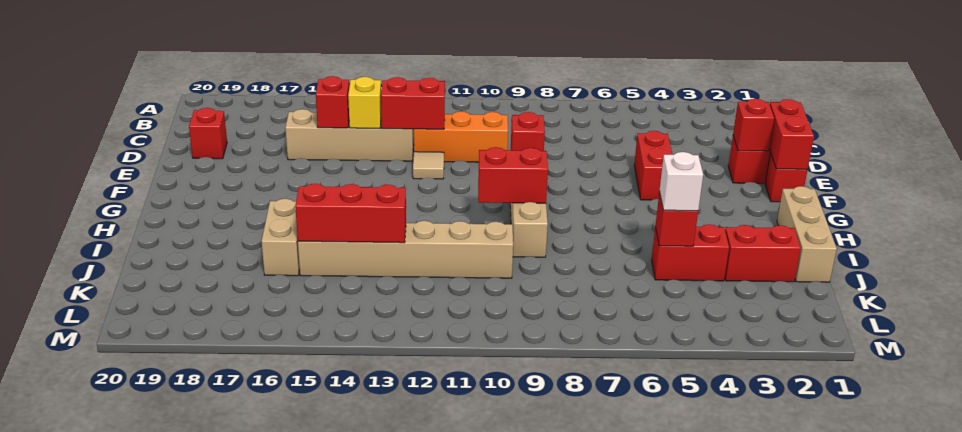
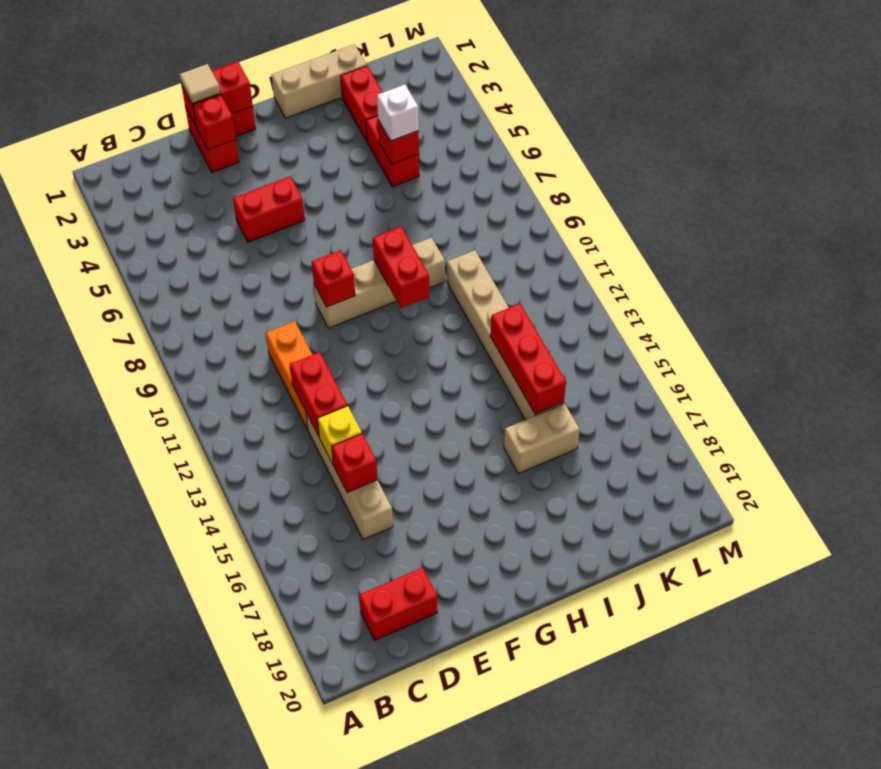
red brick D19 level 1 -> red brick C19:D19 level 1
tan tile E12 level 1 -> tan tile E1 level 3

